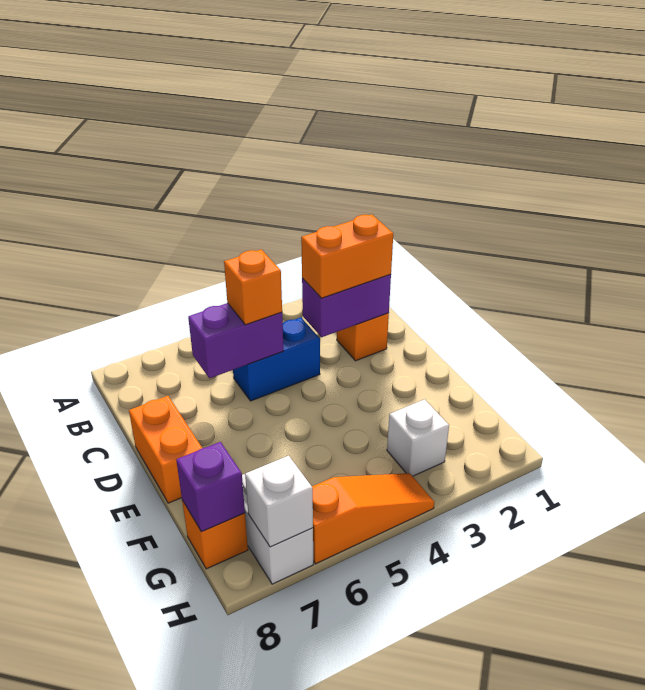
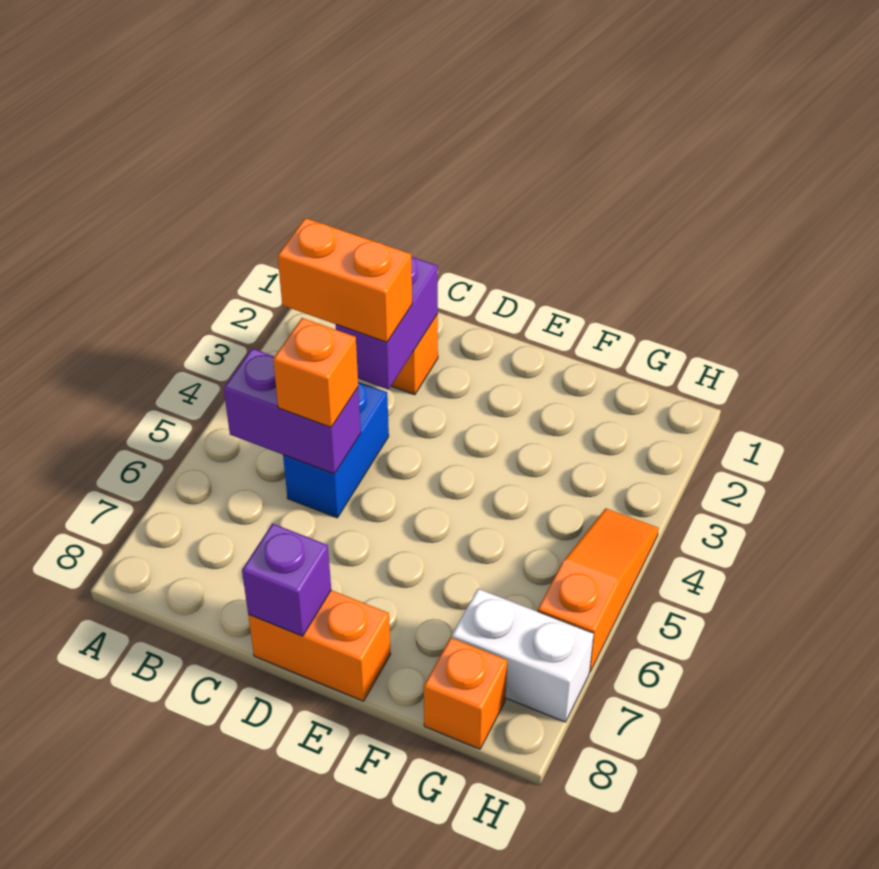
orange brick C2:C3 level 3 -> orange brick B3:C3 level 3
purple brick C5:C6 level 2 -> purple brick B5:C5 level 2
white brick G3 level 1 -> none
purple brick G8 level 2 -> purple brick D8 level 2
white brick H7 level 2 -> none

